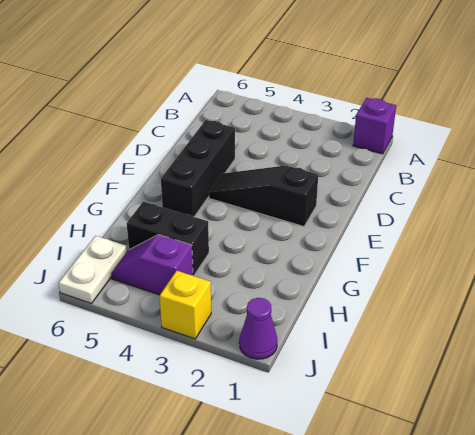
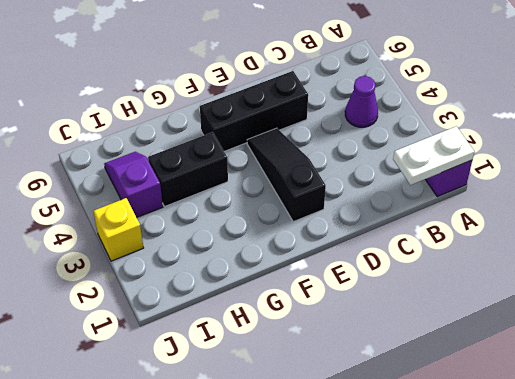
black brick H4:H5 level 1 -> black brick G4:H4 level 1
white plate I6:J6 level 1 -> white plate A1:B1 level 2
purple cone J1 level 1 -> purple cone B4 level 1

